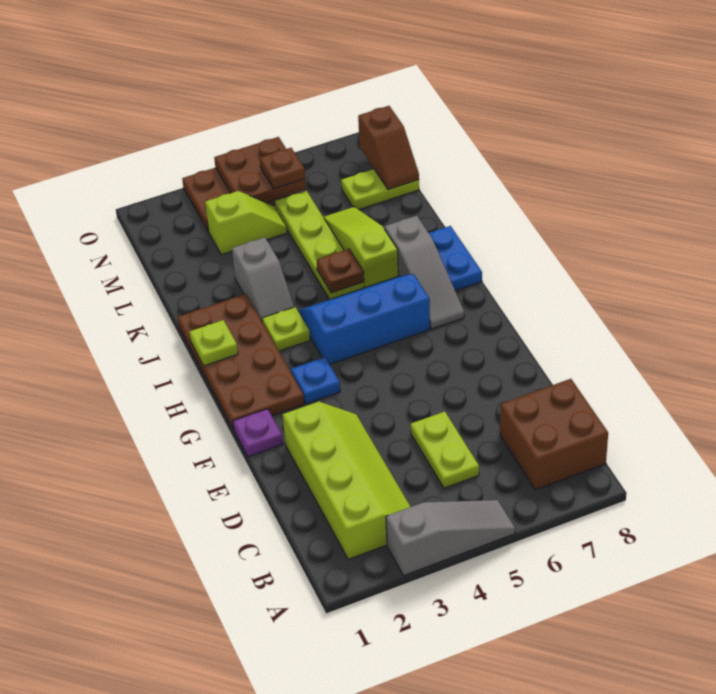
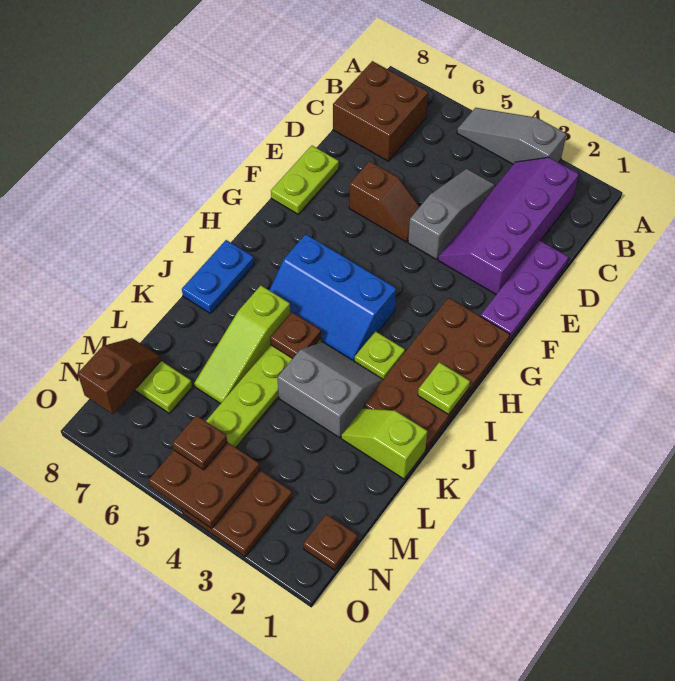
lime slope B2:E3 level 1 top 2 -> purple slope B2:E3 level 1 top 2
lime plate C5:D5 level 1 -> lime plate E8:F8 level 1
none -> brown slope E5:E6 level 1 top 6
purple plate F1 level 1 -> purple plate D1:F1 level 1
blue plate G3 level 1 -> none
grey slope H7:J7 level 1 top J -> grey slope C4:E4 level 1 top E
grey slope J3:K3 level 1 top K -> grey slope J3:K4 level 1 top K
lime slope M3:M4 level 1 top 3 -> lime slope K1:K2 level 1 top 1
none -> brown plate N1 level 1

